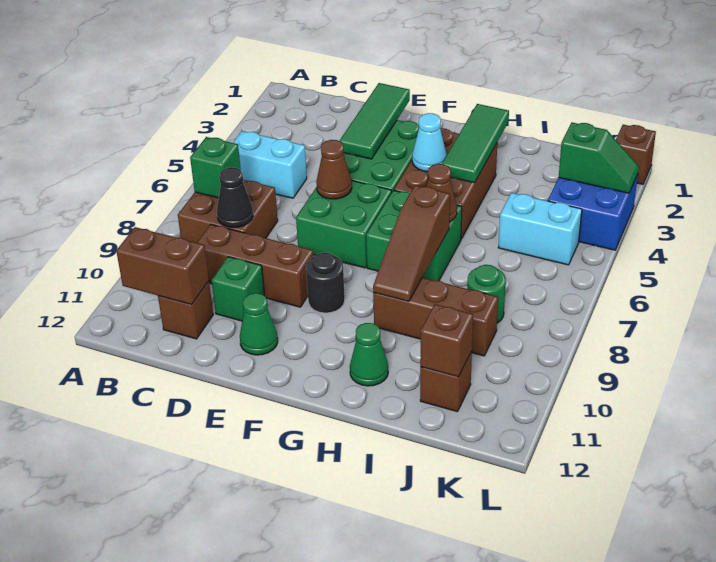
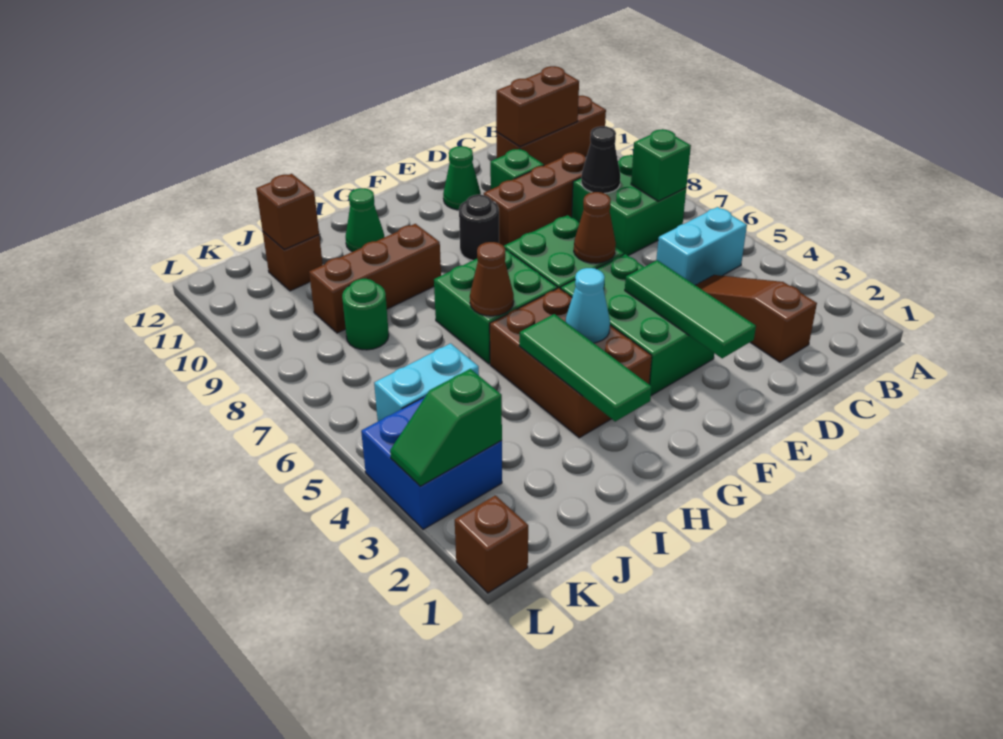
brown brick B7:C8 level 1 -> green brick B7:C8 level 1
brown brick C11 level 1 -> brown brick A11:C11 level 1
brown slope H7:H9 level 2 top 7 -> brown slope C2:C4 level 1 top 2

